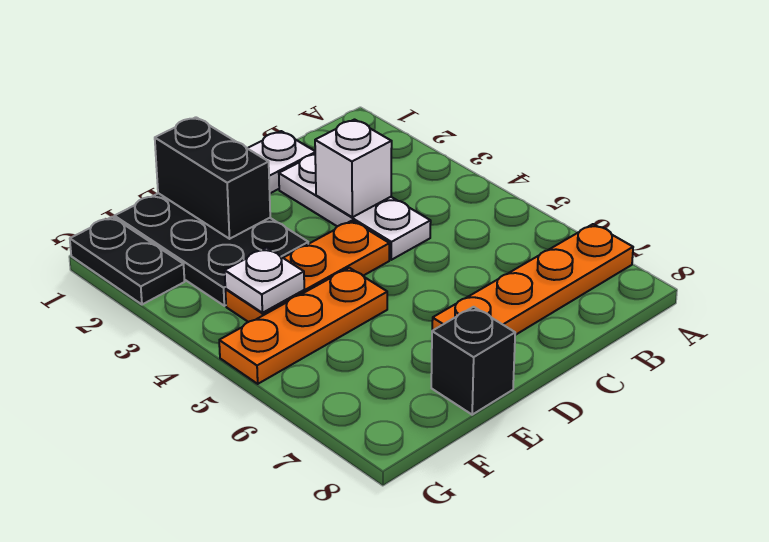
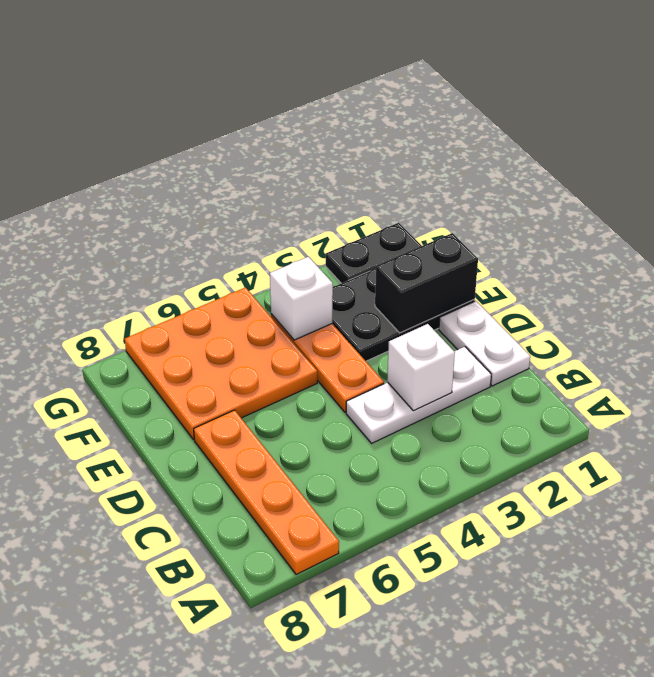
orange plate E5:G5 level 1 -> orange plate E5:G7 level 1
black brick E8 level 1 -> none
white plate F4 level 2 -> white brick F4 level 2

